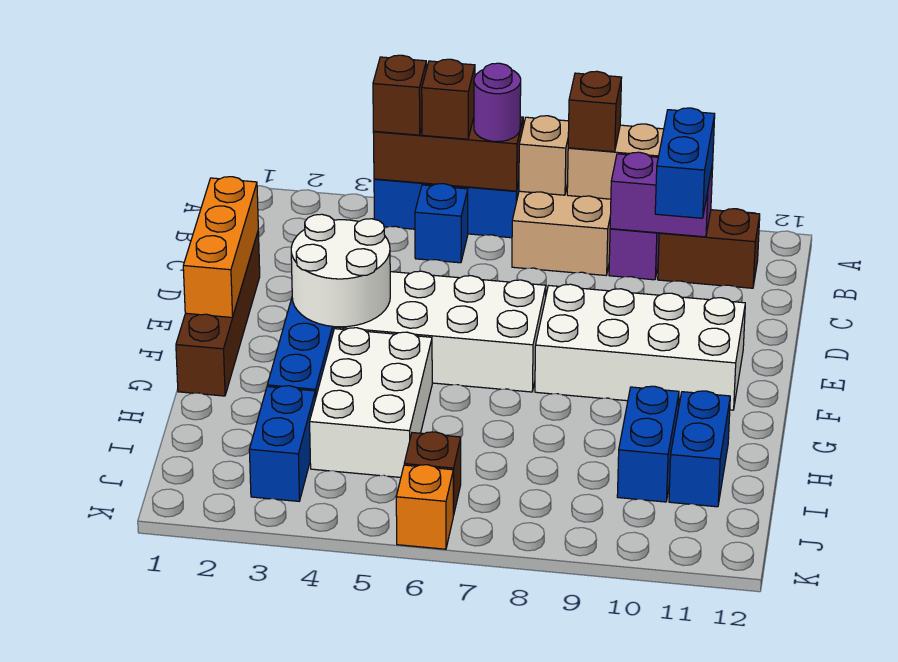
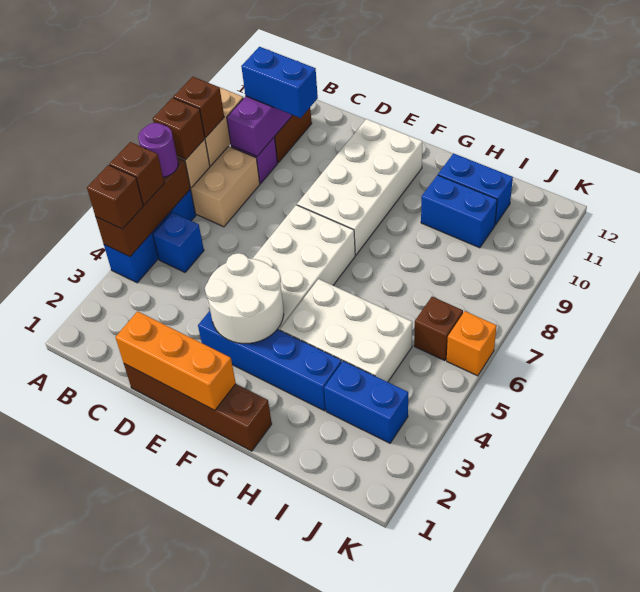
none -> brown brick A7 level 3

